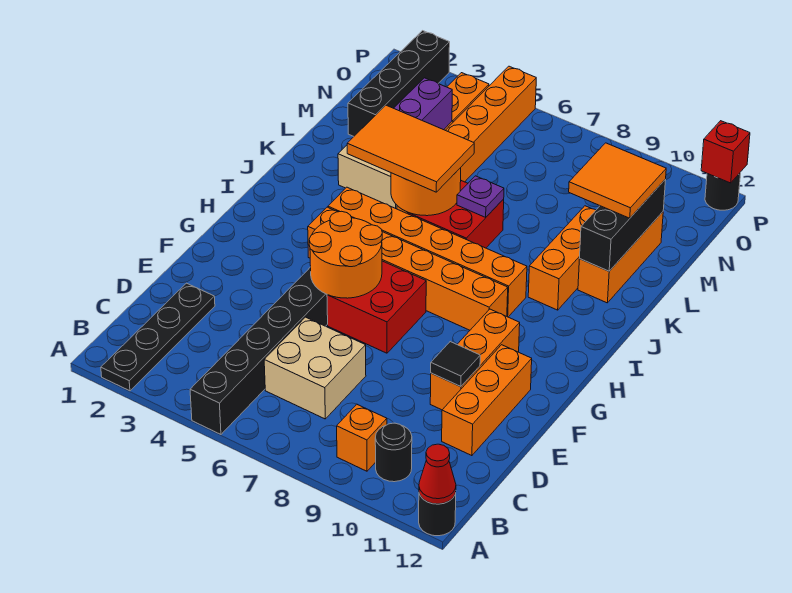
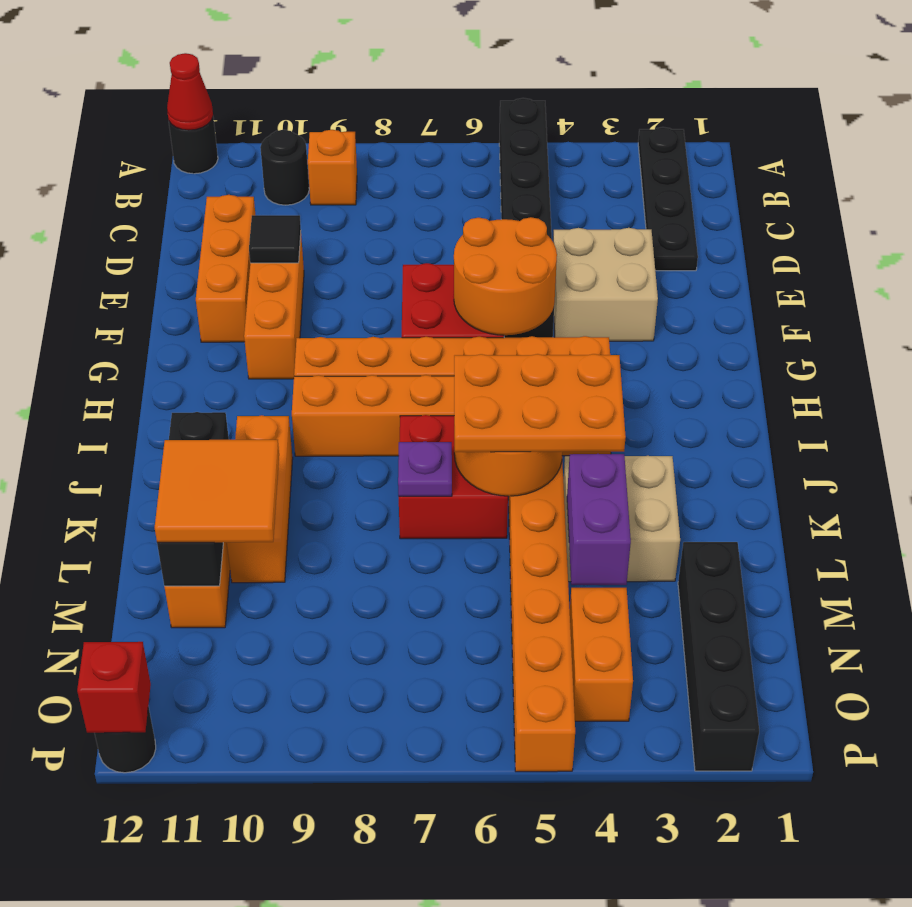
tan brick C6:D7 level 1 -> tan brick E3:F4 level 1
orange tile J4:K6 level 3 -> orange plate J4:K6 level 3

